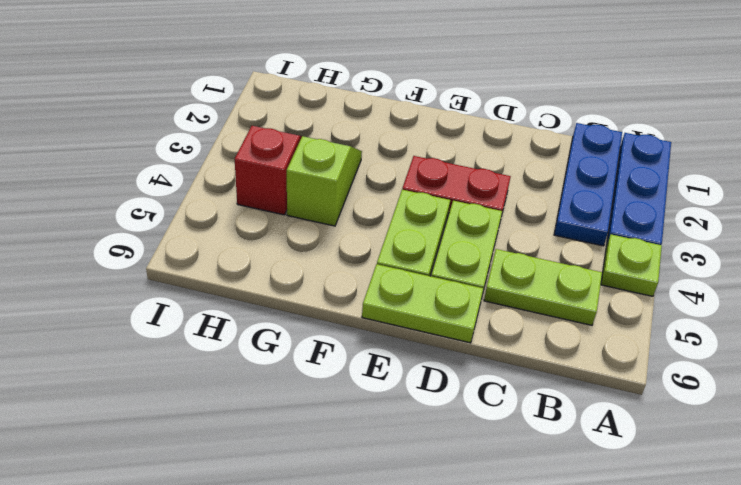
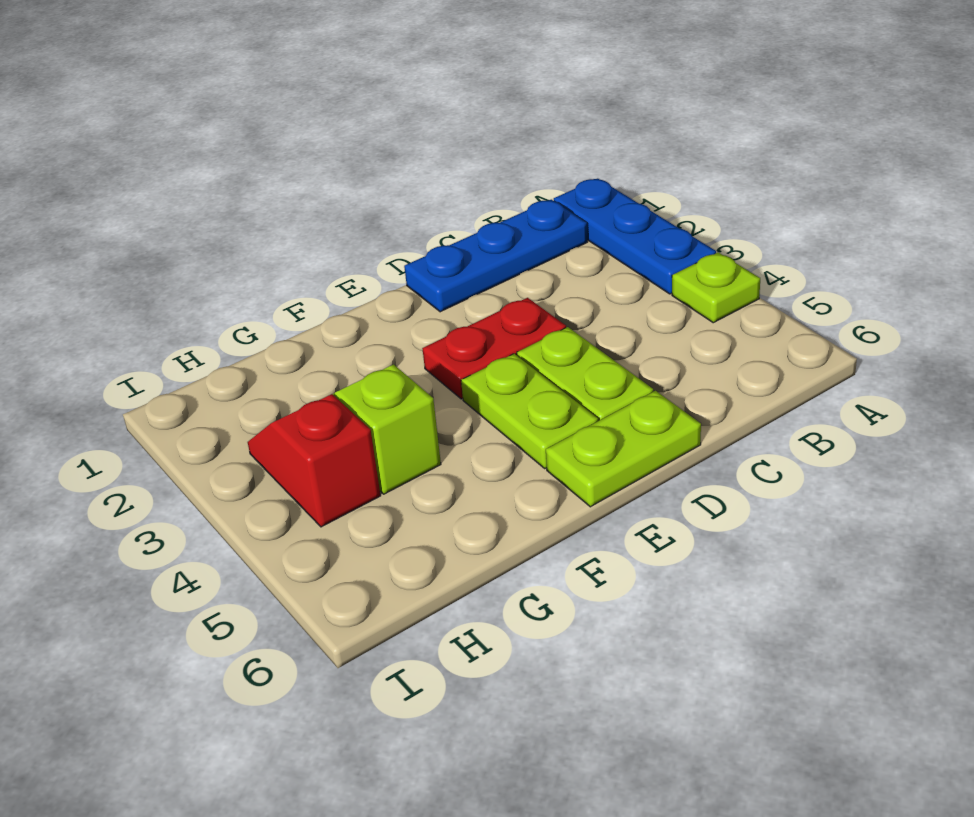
blue plate B1:B3 level 1 -> blue plate B1:D1 level 1
lime plate B5:C5 level 1 -> none

